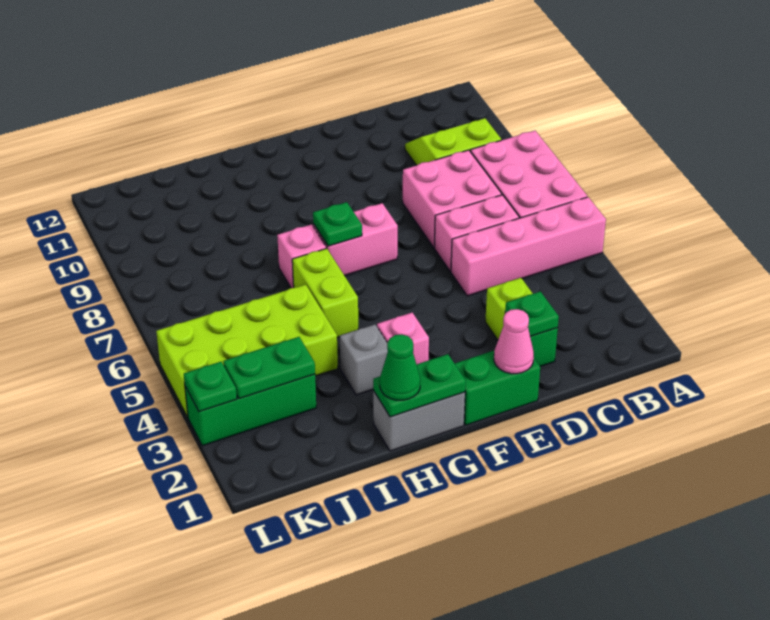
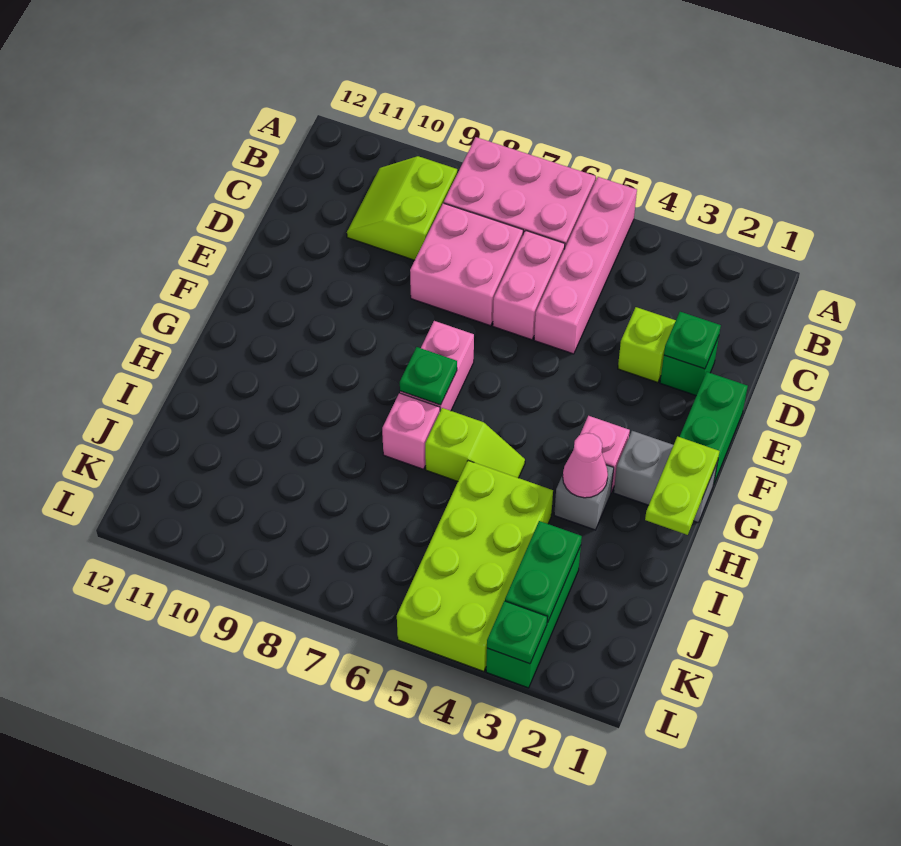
pink cone E1 level 2 -> pink cone H3 level 2
grey brick G1:H1 level 1 -> grey brick G1:G2 level 1
green plate G1:H1 level 2 -> lime plate G1:H1 level 2
green cone H1 level 3 -> none
lime brick H5:H6 level 1 -> lime slope H5:H6 level 1 top 6

